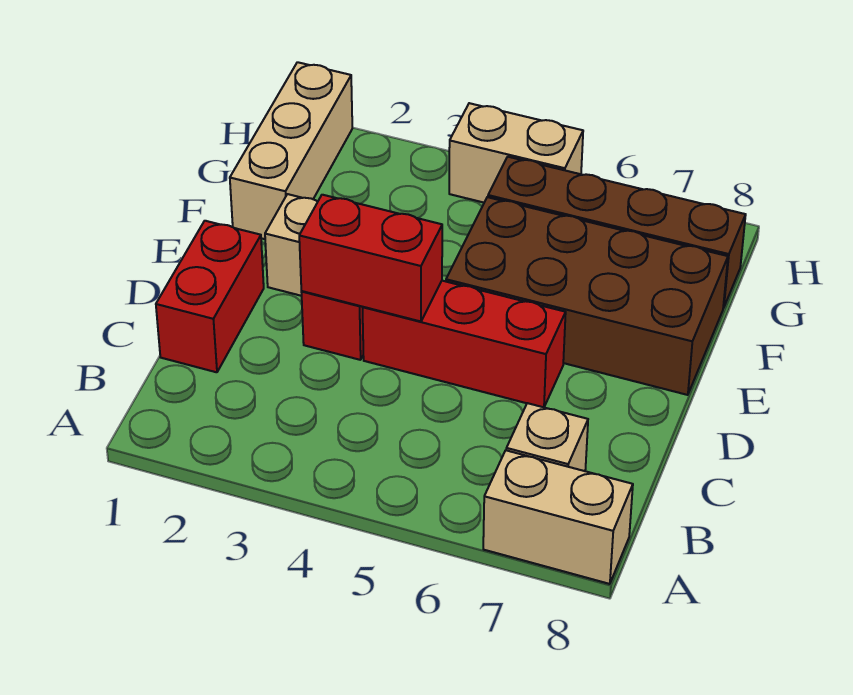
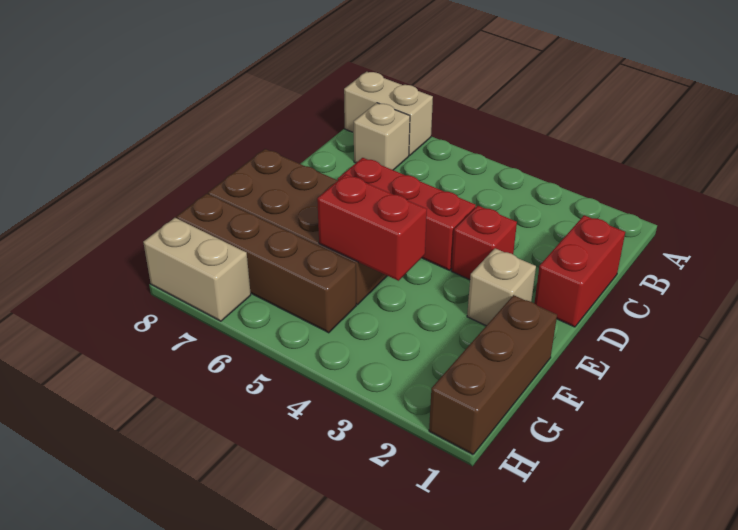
red brick D3:D4 level 2 -> red brick F4:F5 level 2
tan brick F1:H1 level 1 -> brown brick F1:H1 level 1
tan brick H4:H5 level 1 -> tan brick H7:H8 level 1

